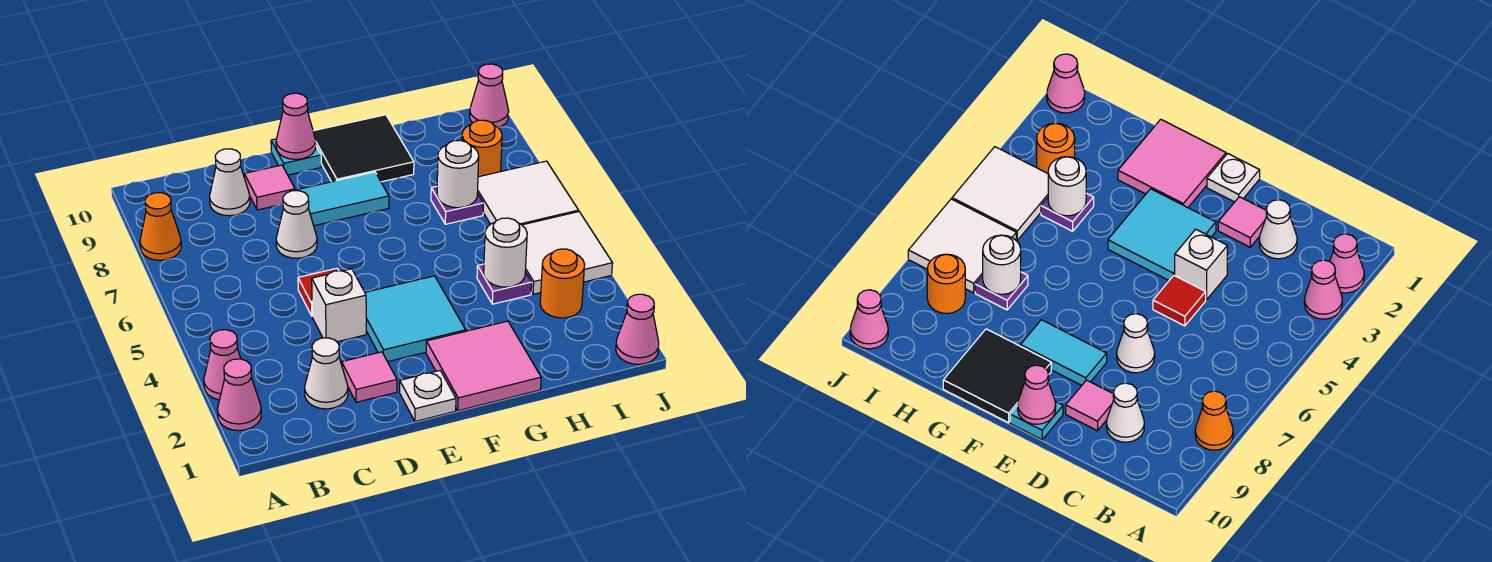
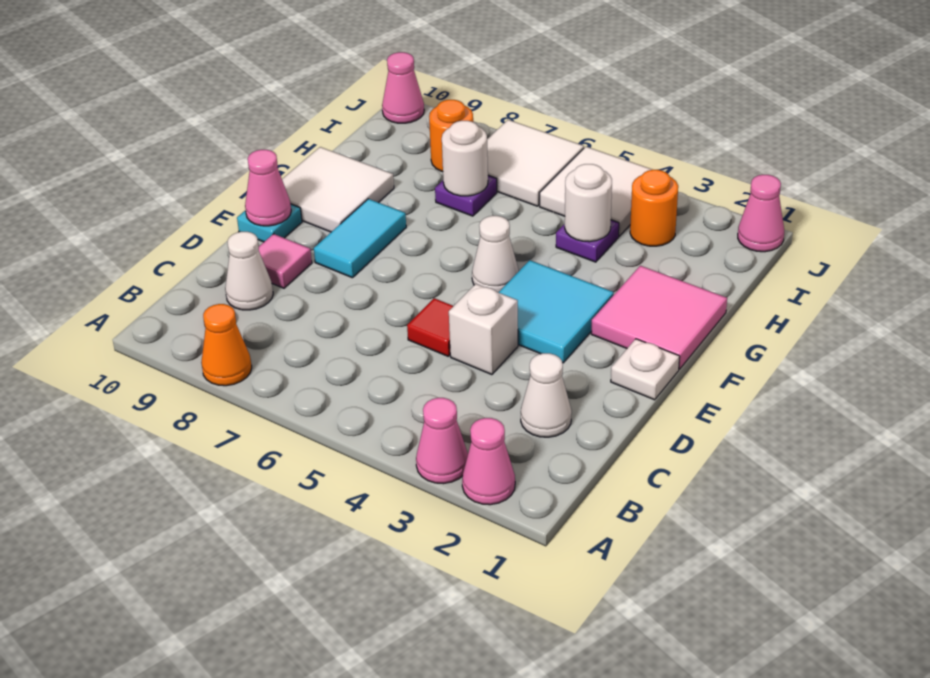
pink tile D2 level 1 -> none
white cone D7 level 1 -> white cone F5 level 1
black tile F9:G10 level 1 -> white tile F9:G10 level 1

